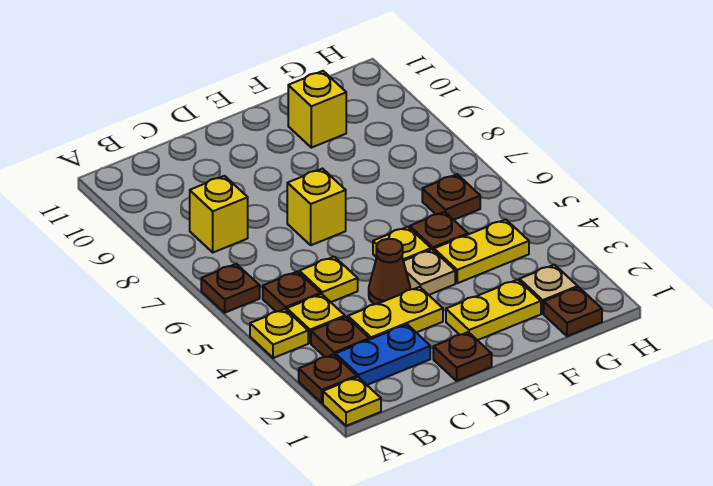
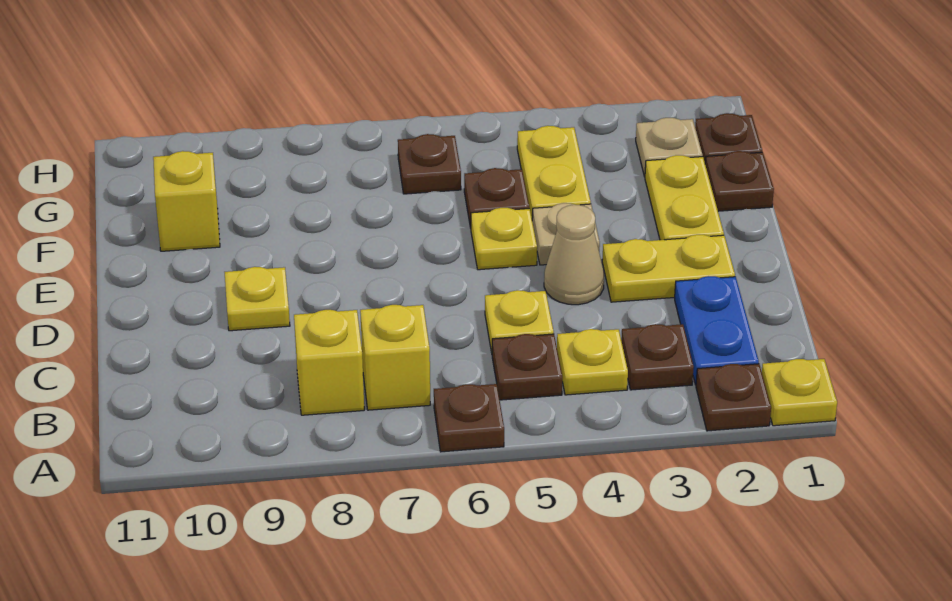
yellow plate A4 level 1 -> yellow plate D9 level 1
yellow plate C3:D3 level 1 -> yellow plate D2:D3 level 1
brown plate D1 level 1 -> brown plate F1 level 1
brown cone D4 level 1 -> tan cone D4 level 1
yellow brick D7 level 1 -> yellow brick B7 level 1

